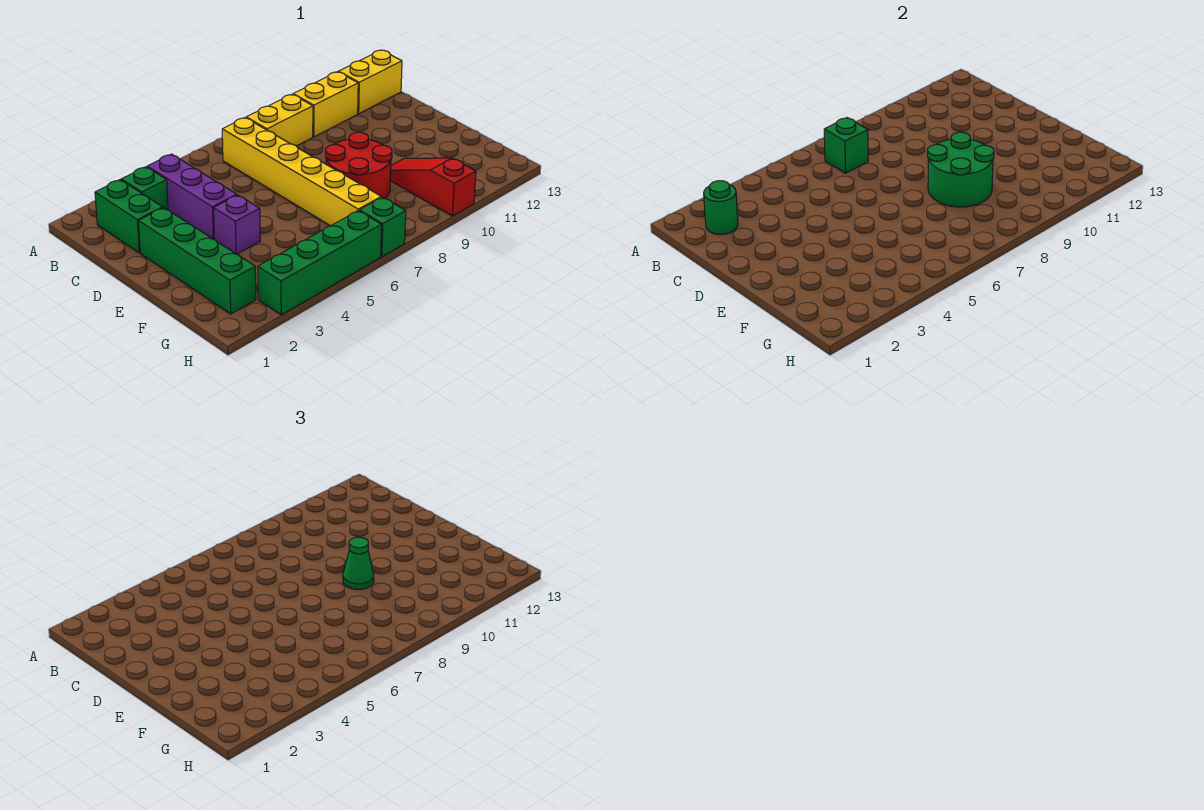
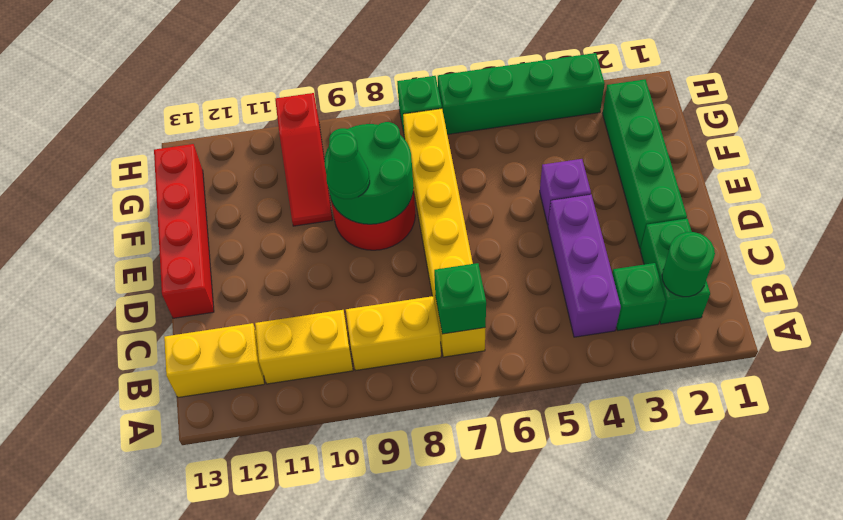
none -> red brick D13:G13 level 1

